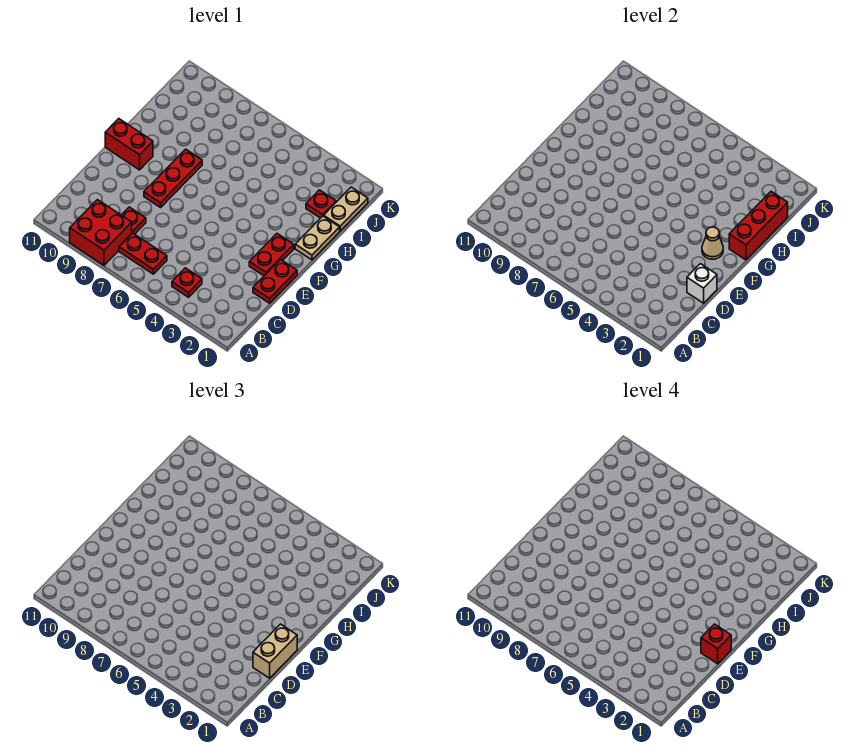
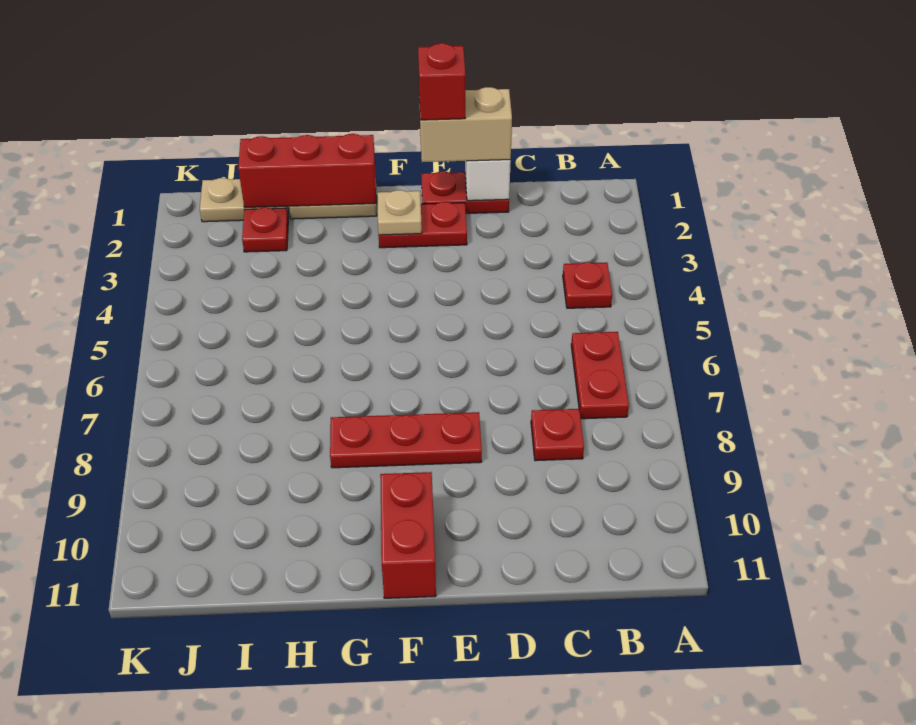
red brick A8:B9 level 1 -> none
tan cone F2 level 2 -> tan plate F2 level 2

